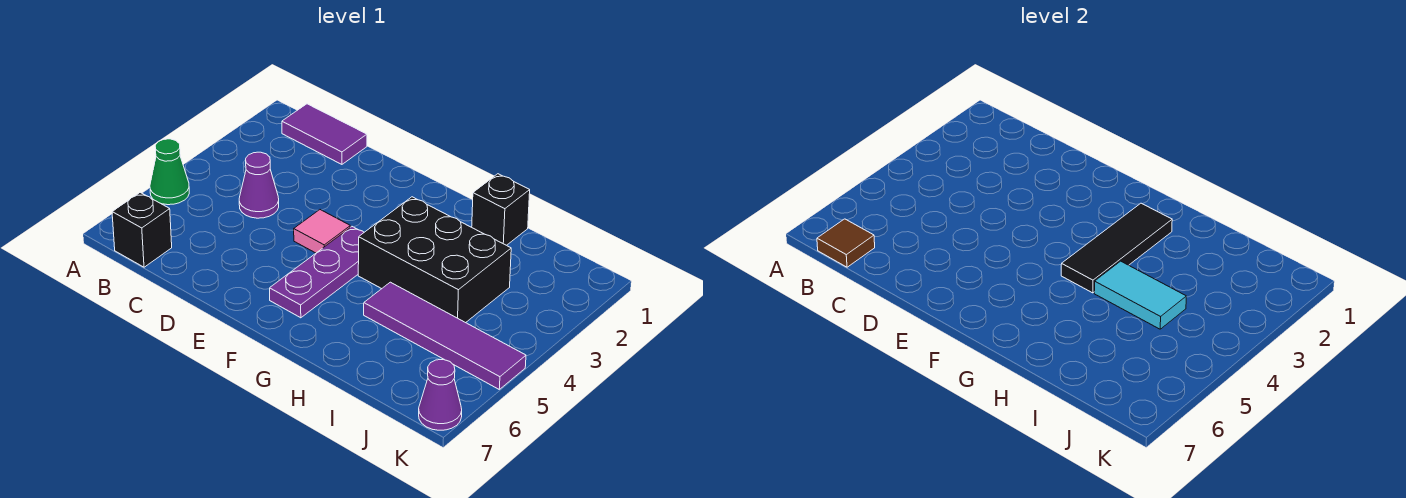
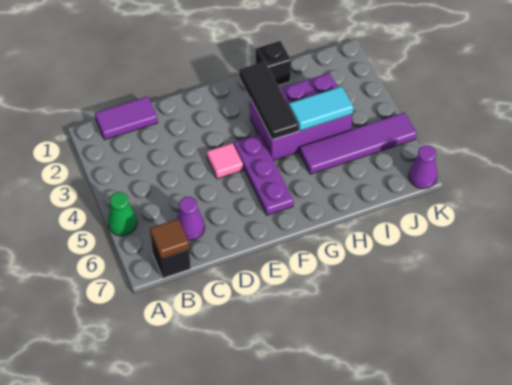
purple cone C4 level 1 -> purple cone C6 level 1
black brick G3:I4 level 1 -> purple brick G3:I4 level 1

